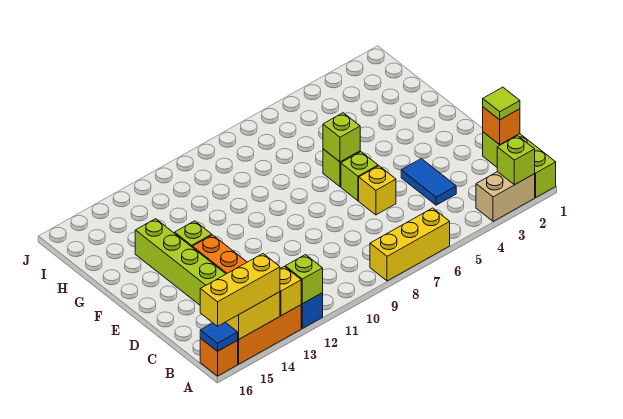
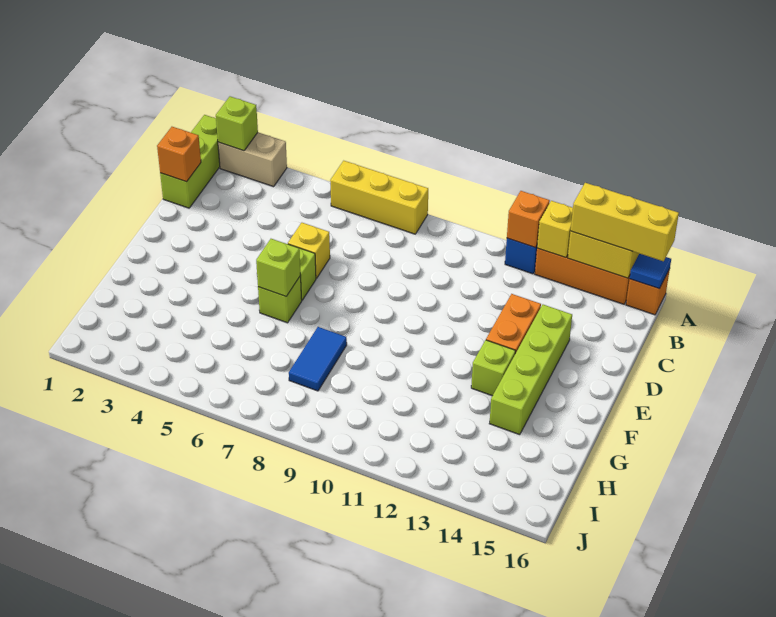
lime brick A12 level 2 -> orange brick A12 level 2
lime tile C1 level 3 -> none
blue tile C4:D4 level 1 -> blue tile G8:H8 level 1

